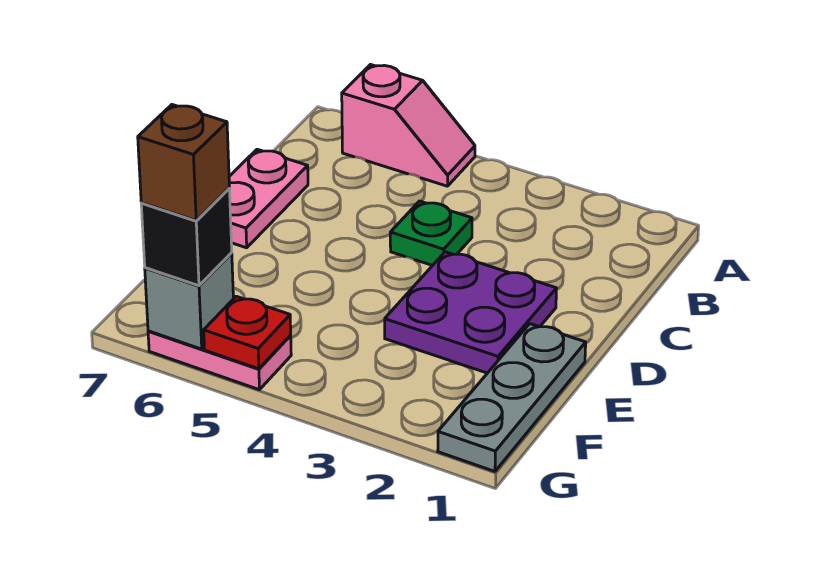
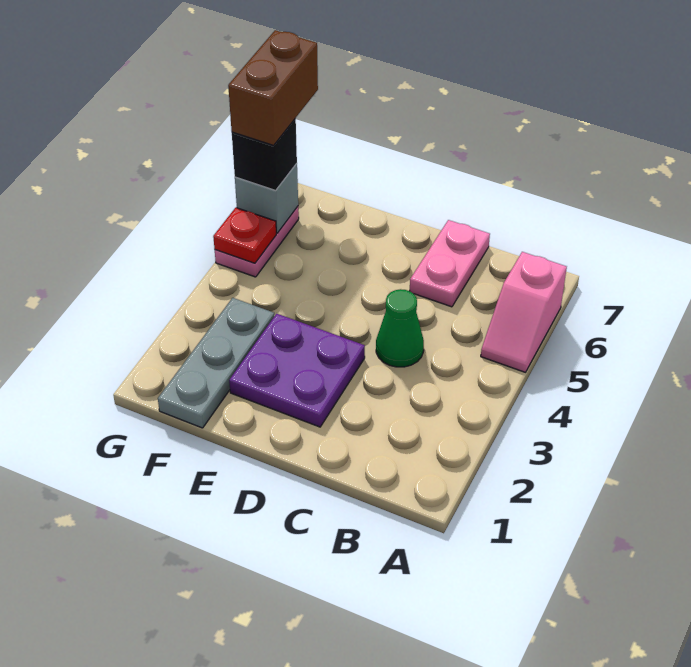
green plate C4 level 1 -> green cone C4 level 1
pink plate C7:D7 level 1 -> pink plate C6:C7 level 1
grey plate E1:G1 level 1 -> grey plate F1:F3 level 1
brown brick G6 level 4 -> brown brick G6:G7 level 4

